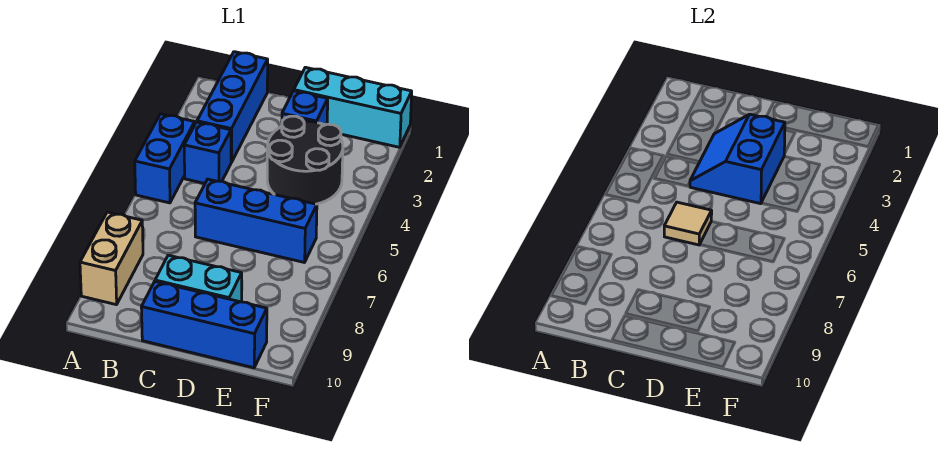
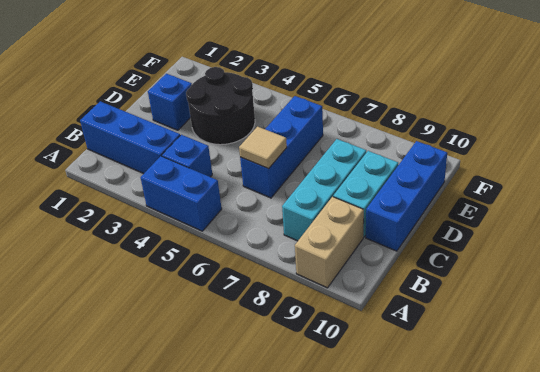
tan brick A8:A9 level 1 -> tan brick A9:B9 level 1
blue slope C3:D4 level 2 top D -> none
cyan brick D1:F1 level 1 -> cyan brick B8:D8 level 1

